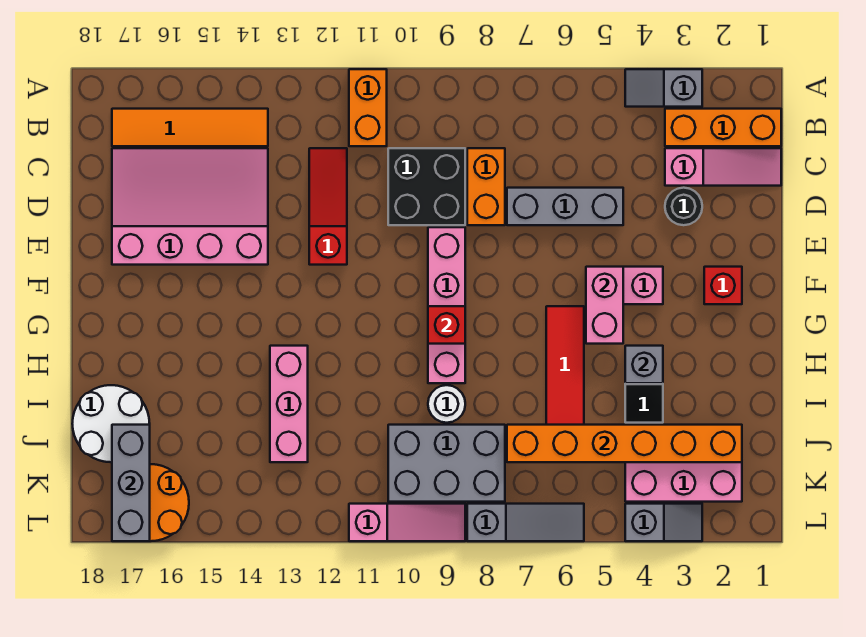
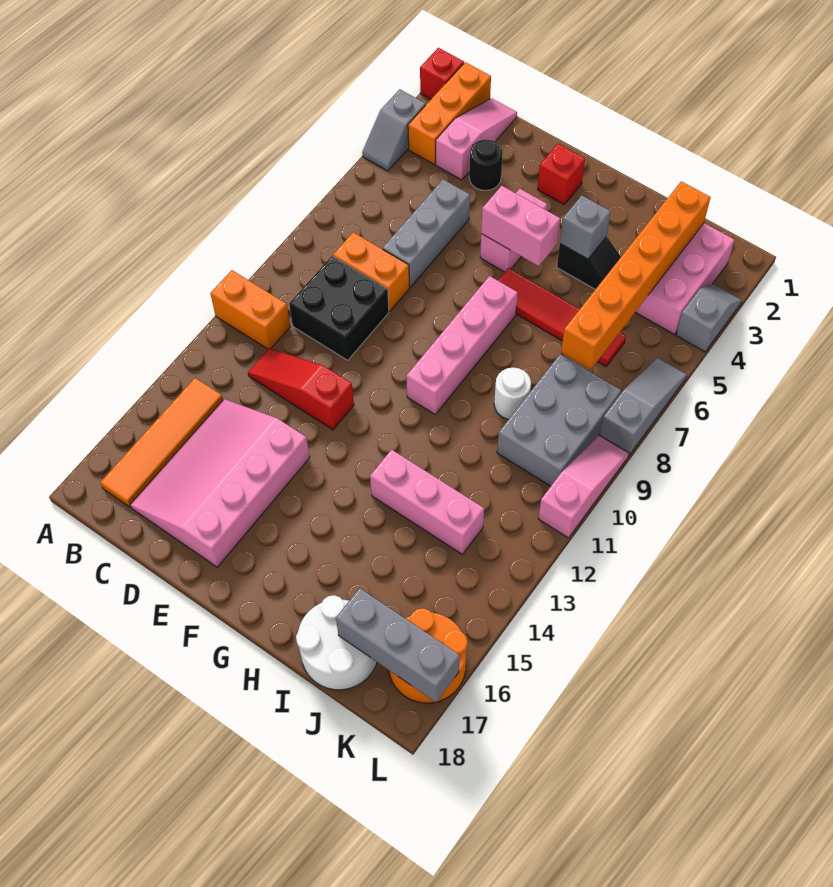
pink brick E9:H9 level 1 -> pink brick G7:G10 level 1
red brick G9 level 2 -> red brick A1 level 1

